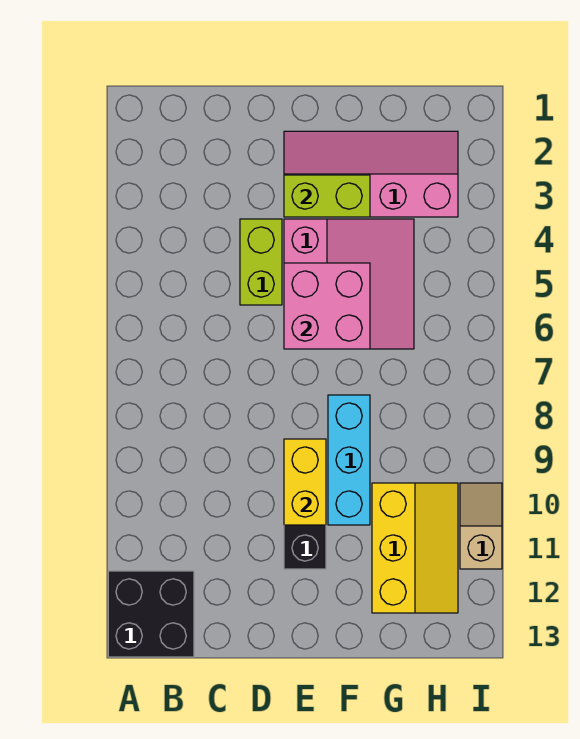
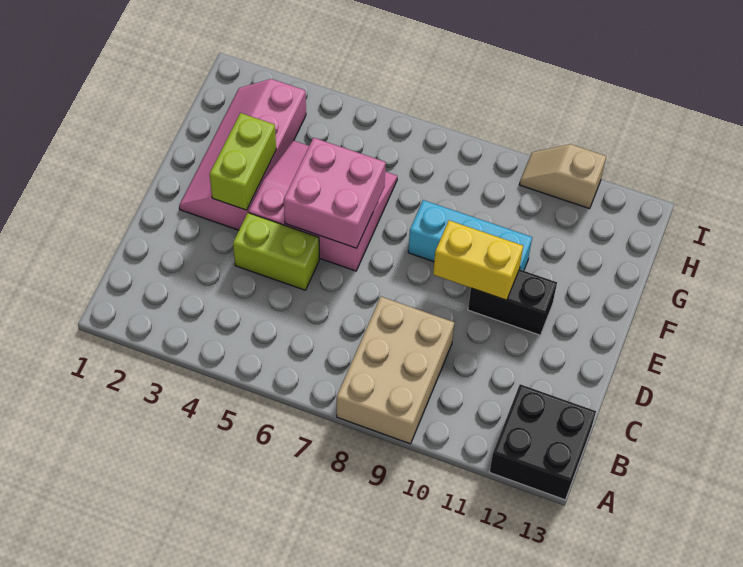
none -> tan brick A8:C9 level 1
yellow slope G10:H12 level 1 top G -> none

